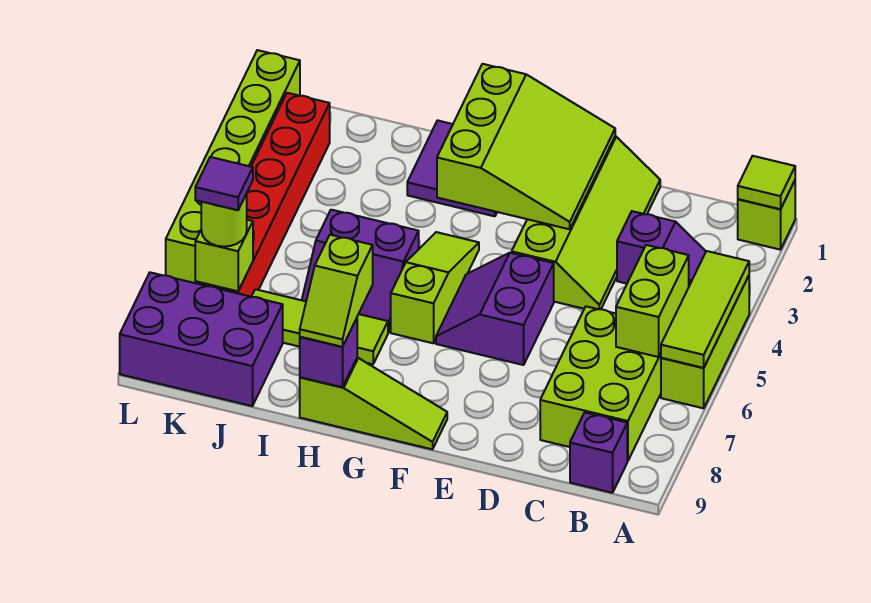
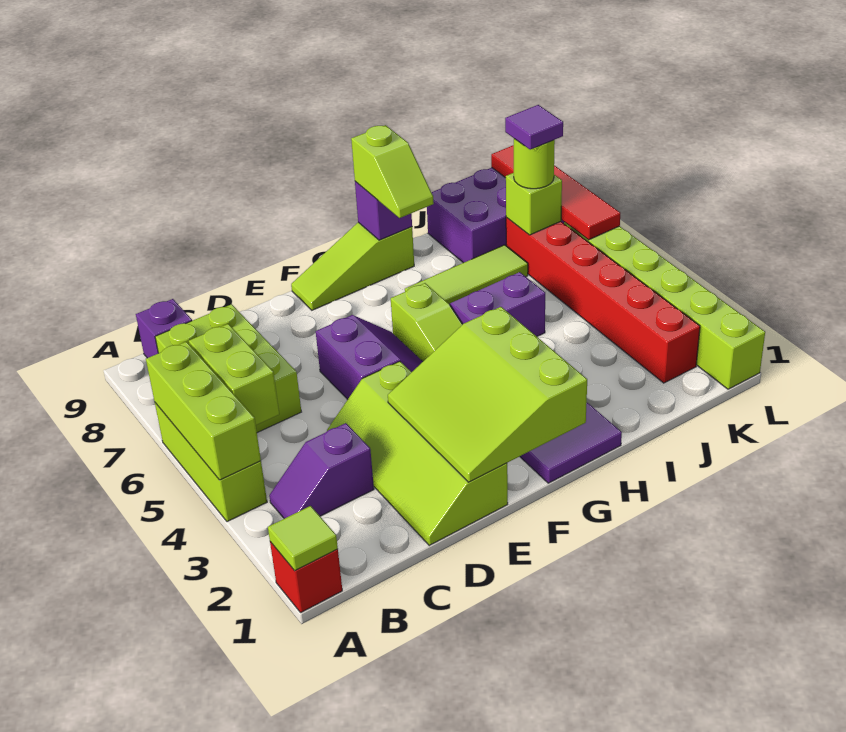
lime brick A1 level 1 -> red brick A1 level 1
lime tile A4:A6 level 2 -> lime brick A4:A6 level 2
lime slope H8:H9 level 3 top 8 -> lime slope H8:H9 level 3 top 9
none -> red tile L6:L9 level 2

